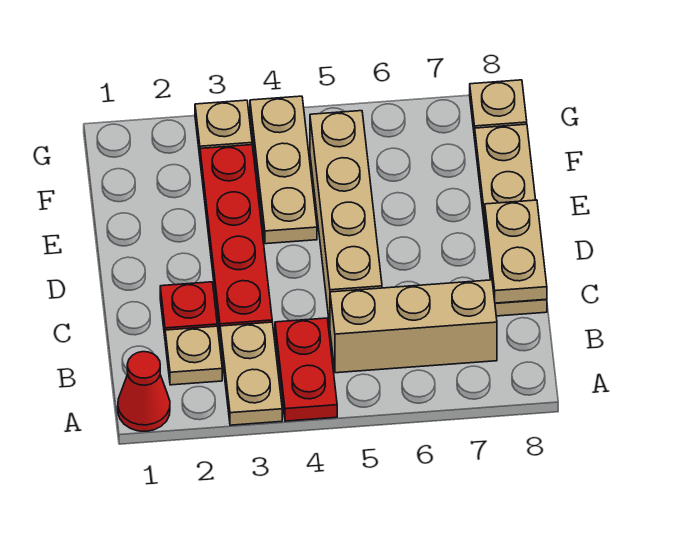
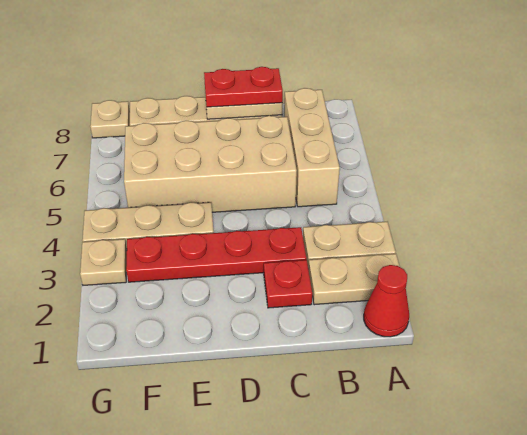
red plate A4:B4 level 1 -> red plate C8:D8 level 3
tan plate B2 level 1 -> tan plate A2:B2 level 1
tan brick C5:F5 level 1 -> tan brick C5:F6 level 1

